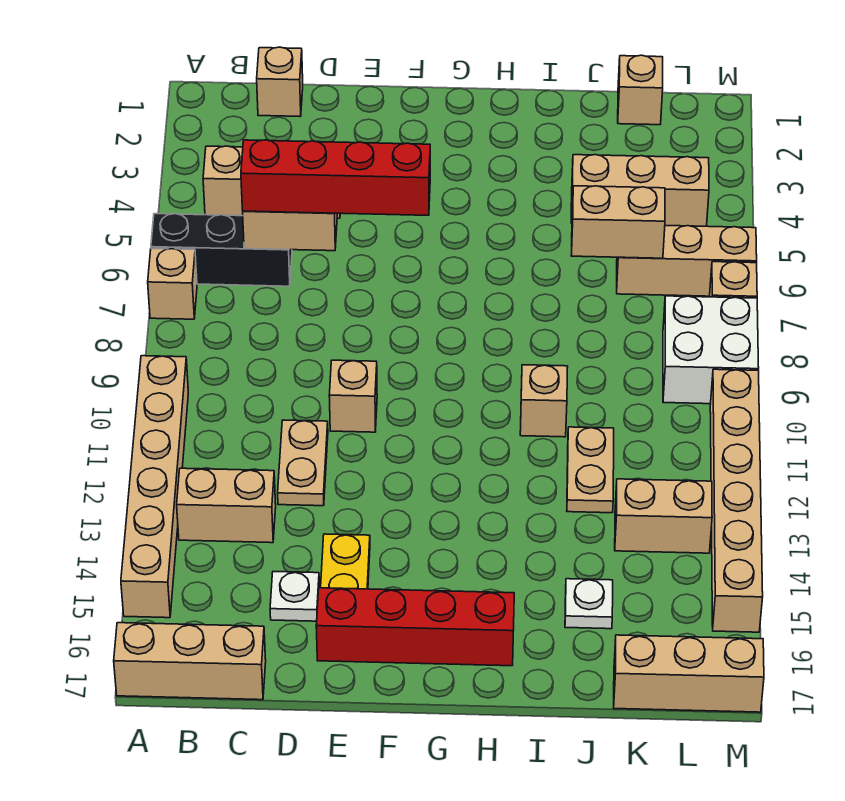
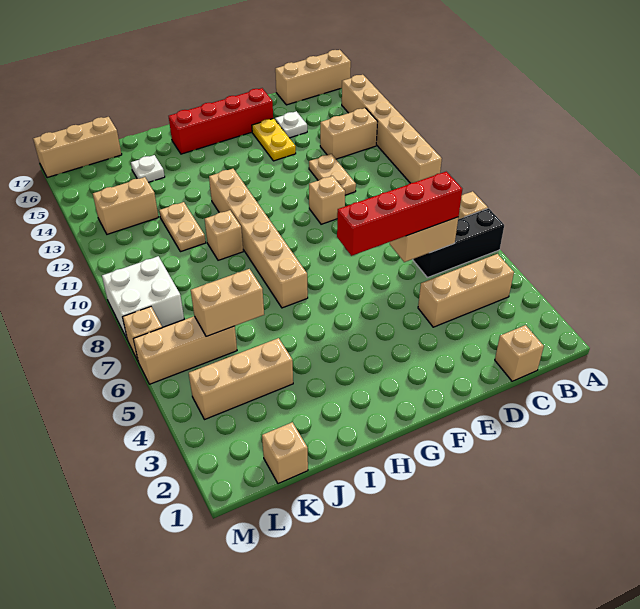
tan brick M10:M15 level 1 -> tan brick H7:H12 level 1

